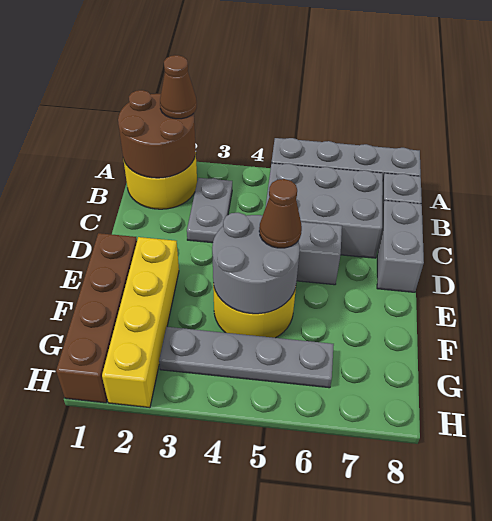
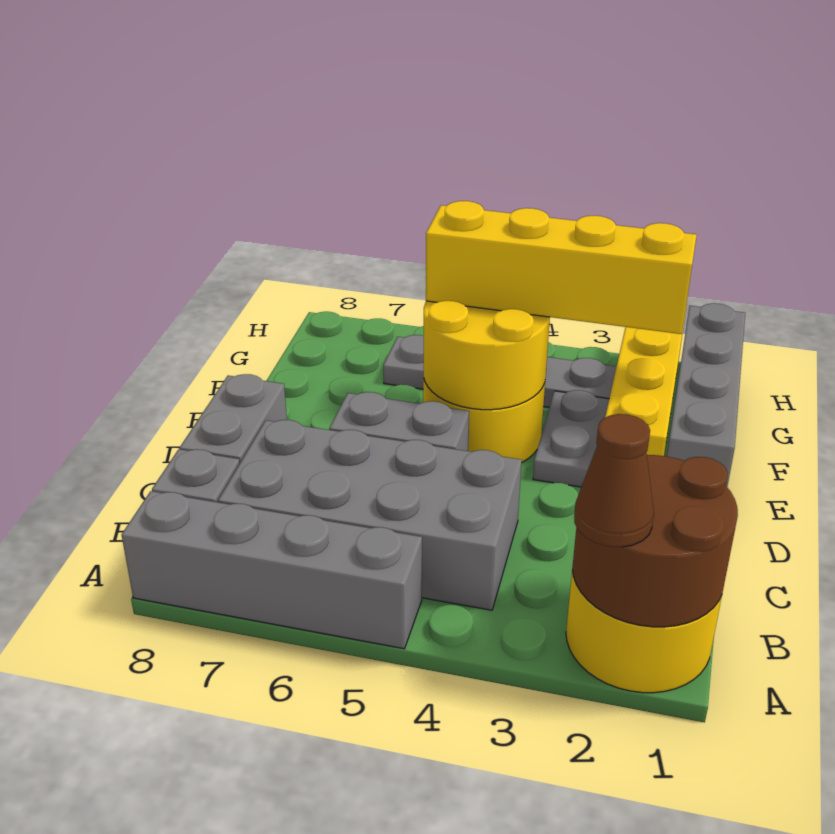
grey plate B3:C3 level 1 -> grey plate E3:F3 level 1
grey brick B5:C7 level 1 -> grey brick B4:C7 level 1
brown brick E1:H1 level 1 -> grey brick E1:H1 level 1
grey round brick E4:F5 level 2 -> yellow round brick E4:F5 level 2
brown cone E5 level 3 -> none
none -> yellow brick F2:F5 level 3

